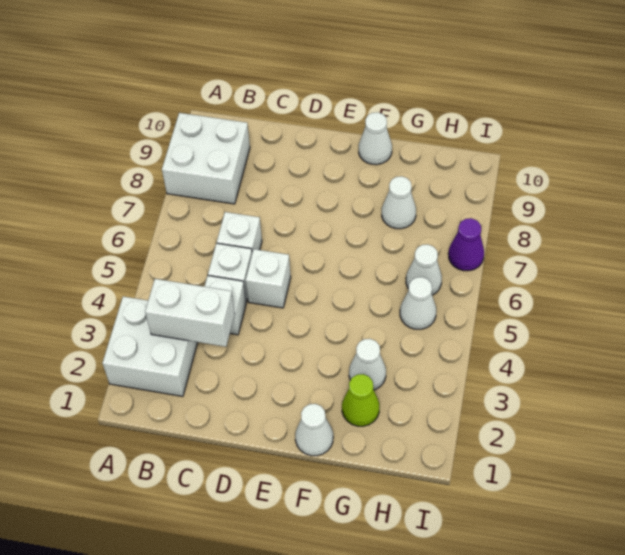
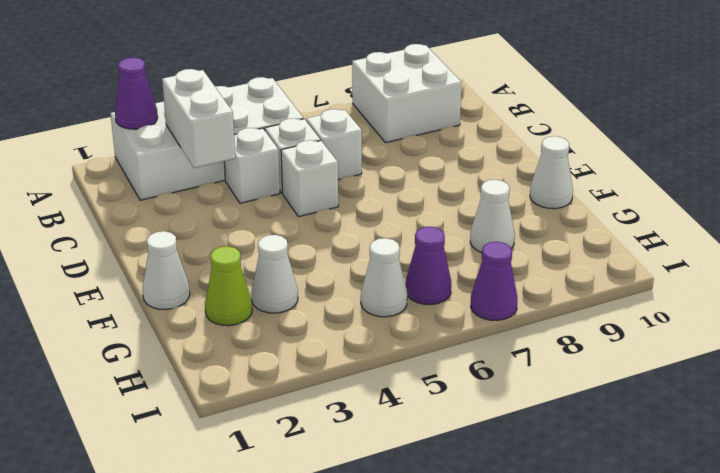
white brick A2:B3 level 1 -> white brick A2:B5 level 1
none -> purple cone A2 level 2
white cone H6 level 1 -> purple cone H6 level 1

